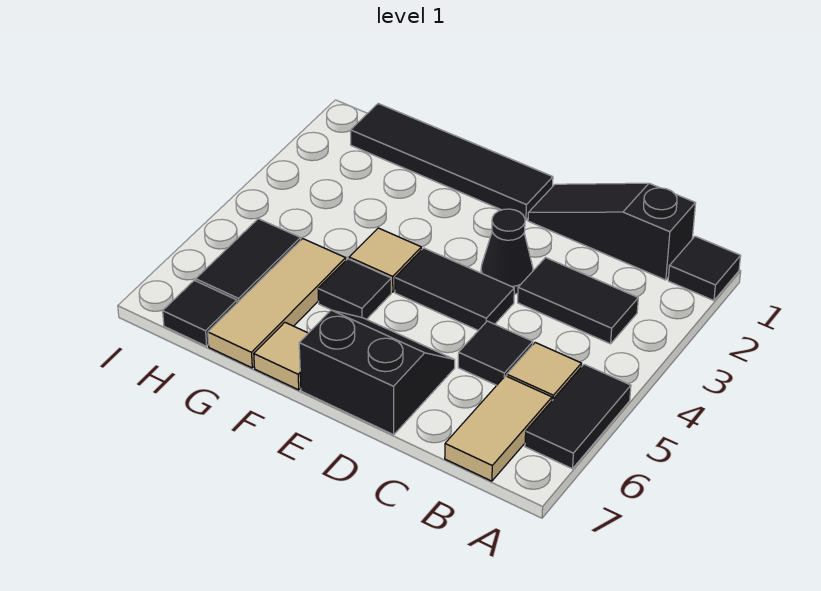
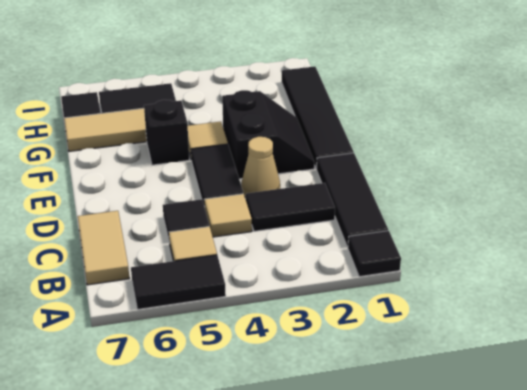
black slope B1:D1 level 1 top B -> black tile B1:D1 level 1
black tile B3:C3 level 1 -> black tile C2:C3 level 1
tan tile B6:B7 level 1 -> tan tile B7:C7 level 1
black cone D3 level 1 -> tan cone D3 level 1
black slope D6:E7 level 1 top 7 -> black slope E2:F3 level 1 top 3
black tile F5 level 1 -> black brick F5 level 1
tan tile F7 level 1 -> tan tile C4 level 1

